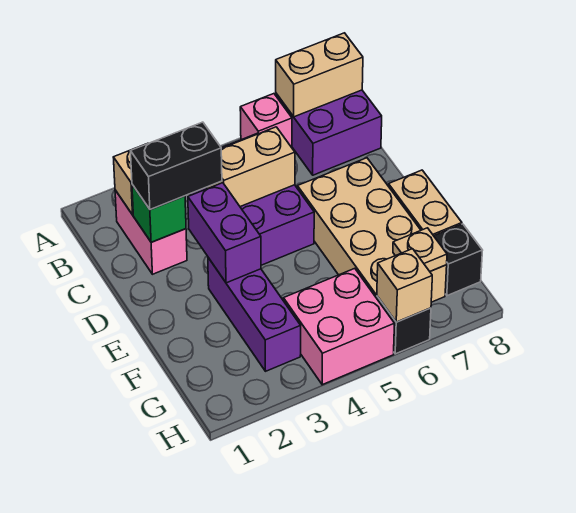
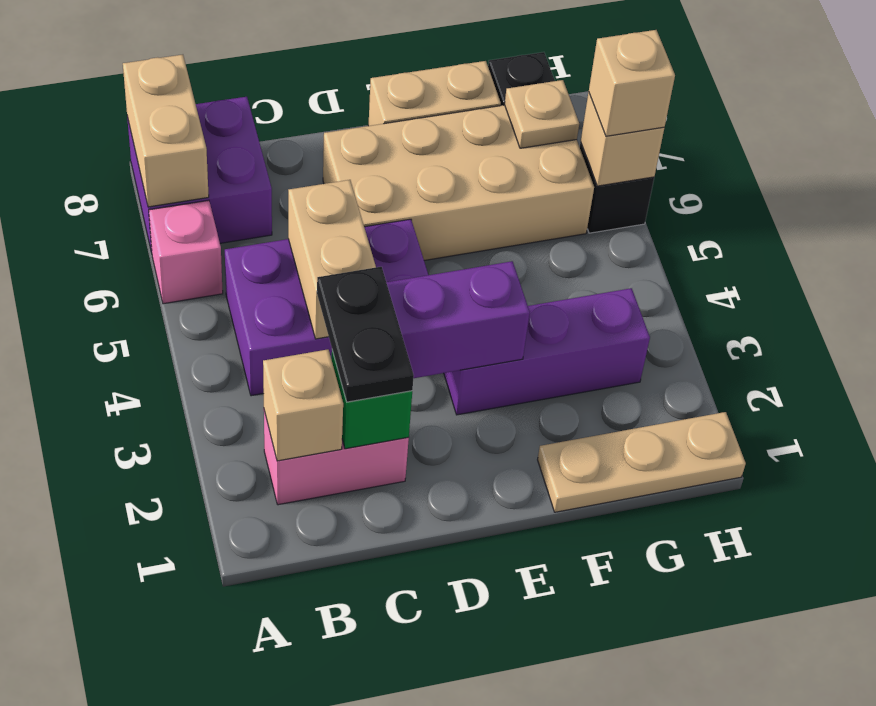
black brick C2:C3 level 3 -> black plate C2:C3 level 3
none -> tan plate F1:H1 level 1
pink brick G4:H5 level 1 -> none
none -> tan brick H6 level 3

